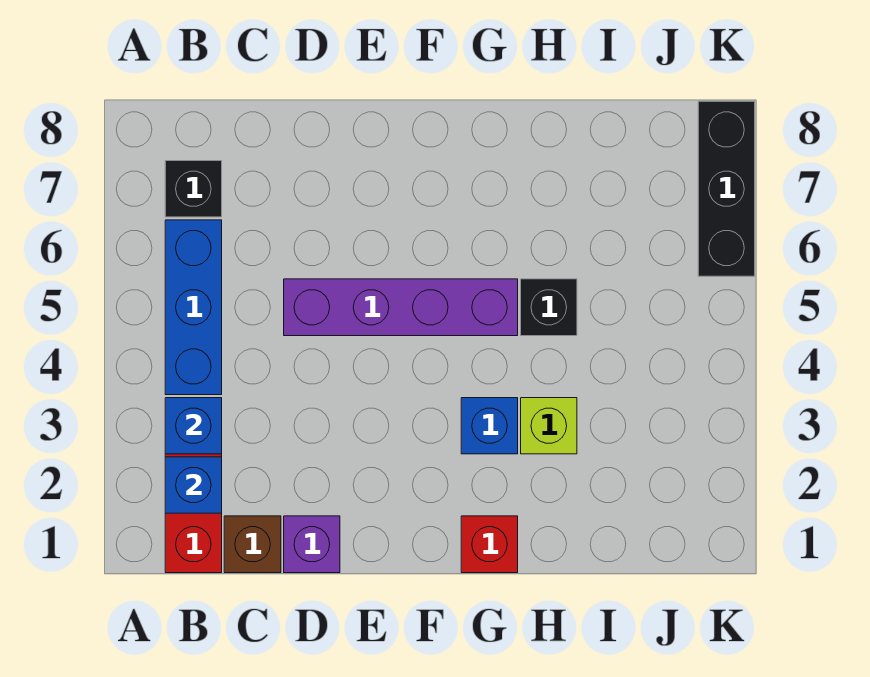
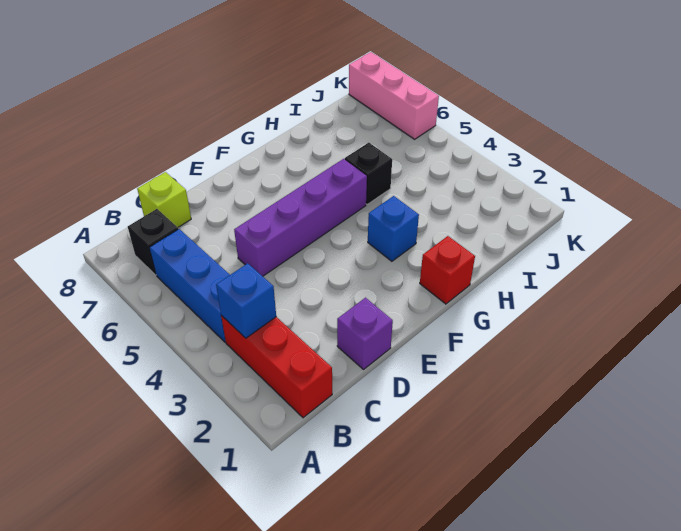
blue brick B2 level 2 -> none
brown brick C1 level 1 -> none
lime brick H3 level 1 -> lime brick C8 level 1
black brick K6:K8 level 1 -> pink brick K6:K8 level 1

